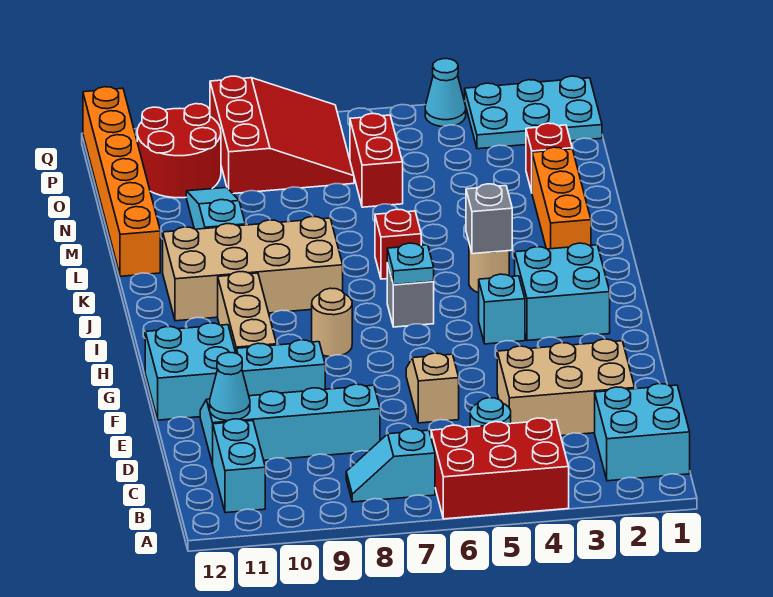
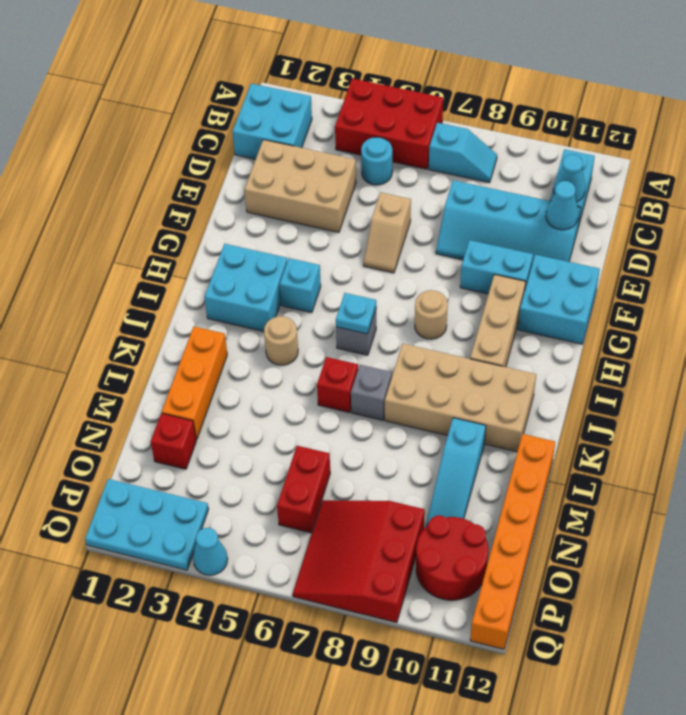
none -> cyan cone C11 level 2
grey brick J4 level 2 -> grey brick K7 level 1

